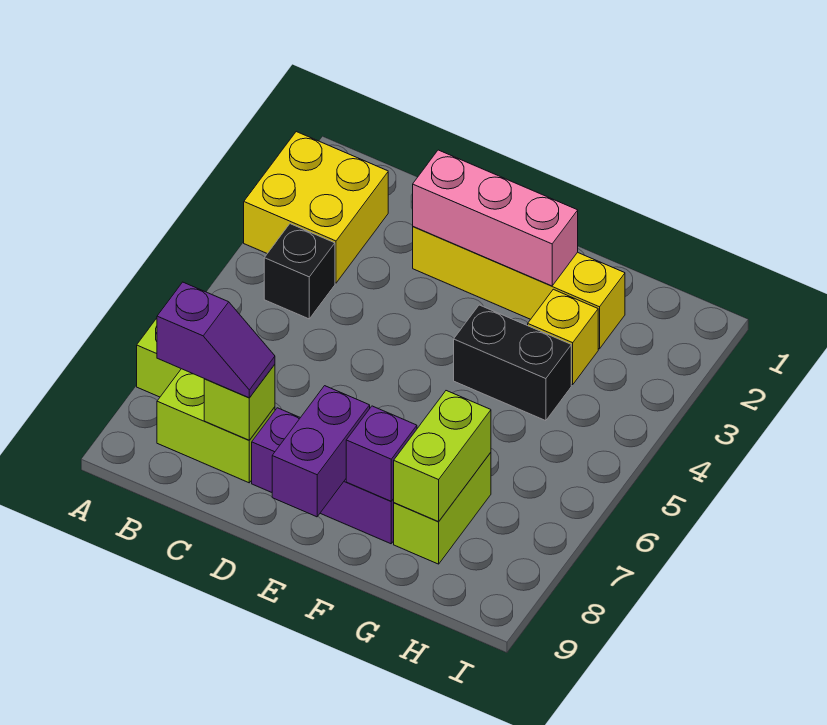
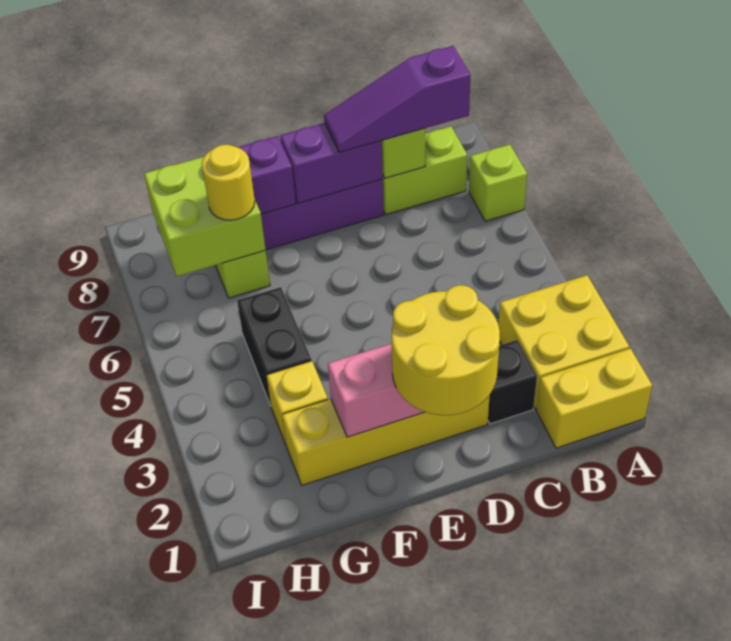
none -> yellow brick A1:B1 level 1
black brick B4 level 1 -> black brick C2 level 1
purple slope B8:C8 level 3 top B -> purple slope B8:D8 level 3 top B
none -> yellow round brick D1:E2 level 3
purple brick E8:E9 level 2 -> purple brick D8:E8 level 2
black brick F4:G4 level 1 -> black brick G4:G5 level 1
lime brick G7:G8 level 2 -> lime brick G7:H8 level 2
none -> yellow round brick G7 level 3

